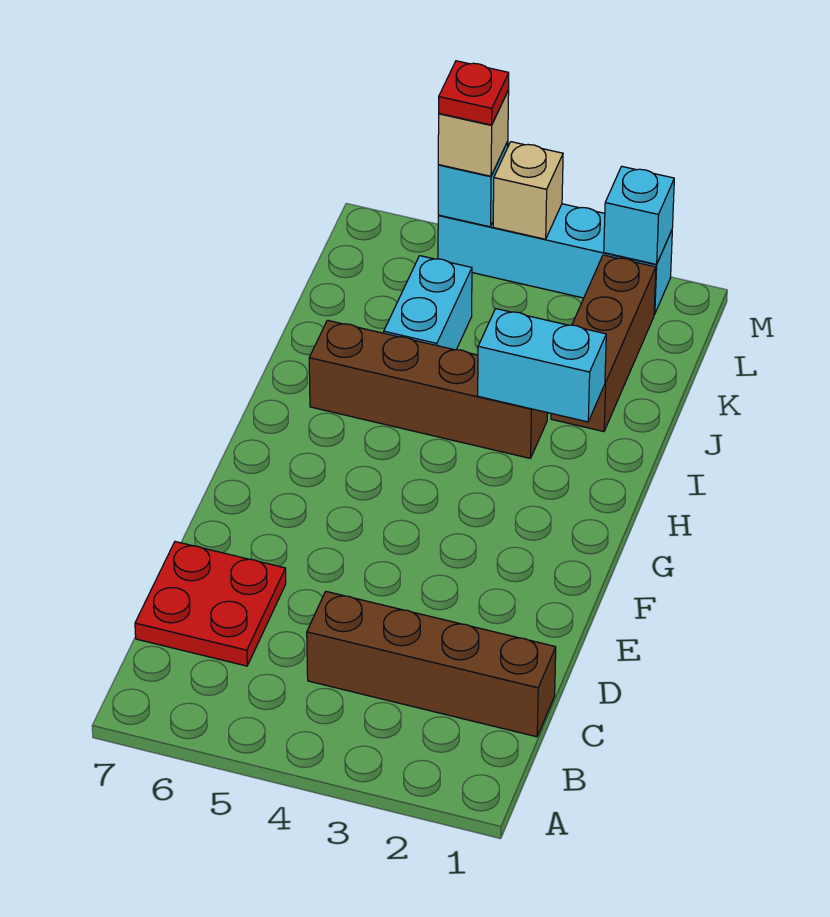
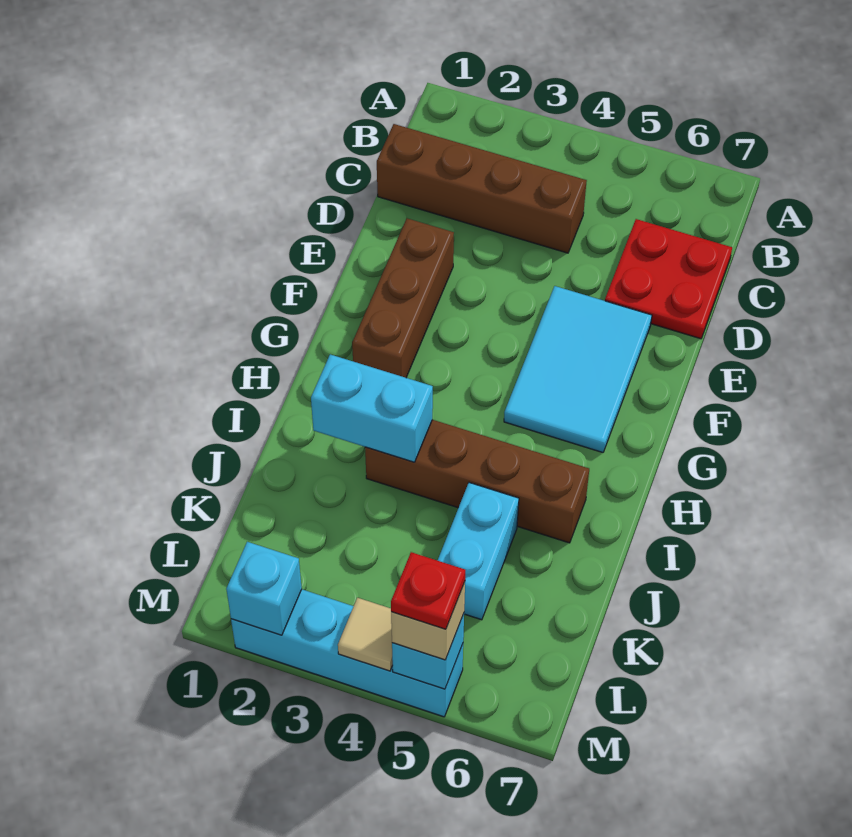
none -> cyan tile E5:G6 level 1
brown brick J2:L2 level 1 -> brown brick E2:G2 level 1
tan brick M4 level 2 -> tan tile M4 level 2

